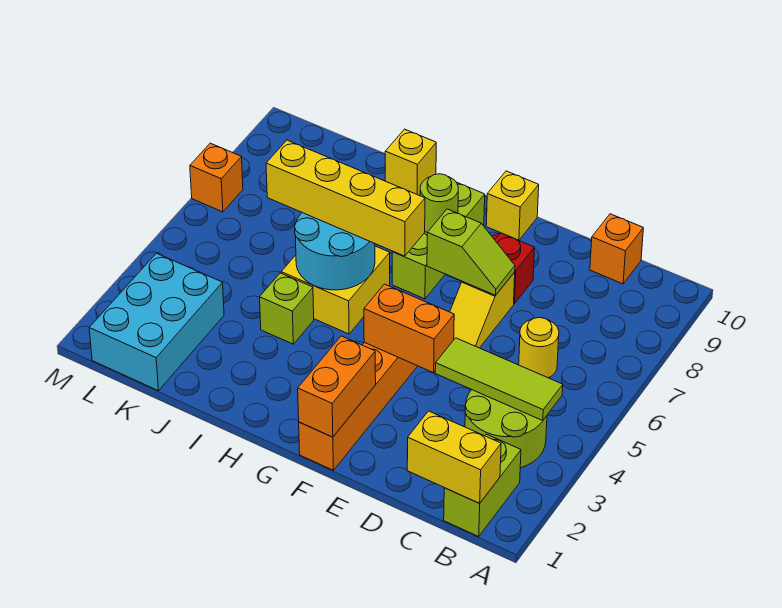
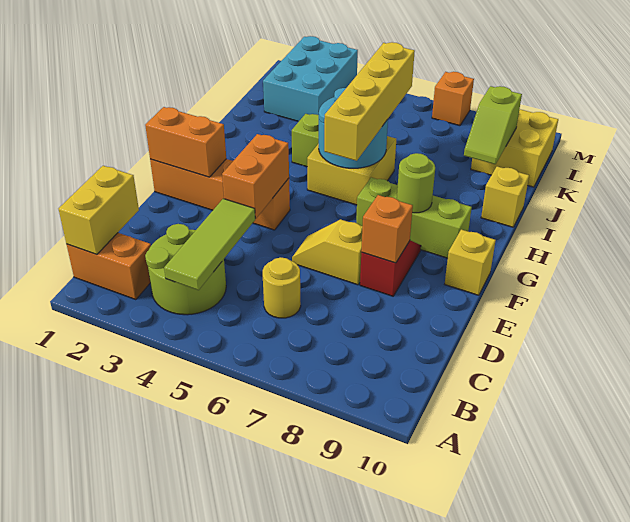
lime brick B1:B2 level 1 -> orange brick B1:B2 level 1
orange brick C10 level 1 -> orange brick E8 level 2
lime slope E7:F7 level 2 top F -> lime slope J9:K9 level 2 top K
cyan brick K1:L3 level 1 -> cyan brick K2:M3 level 1
none -> yellow brick K9:L10 level 1

